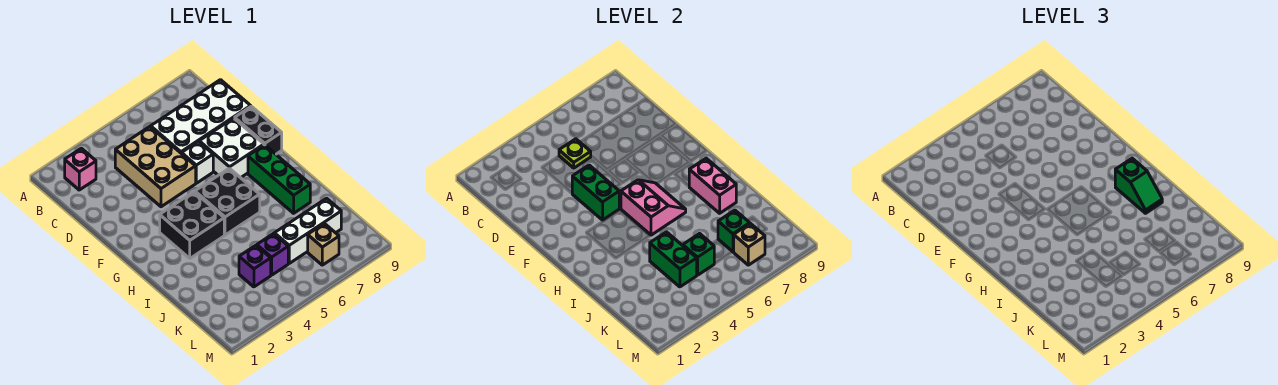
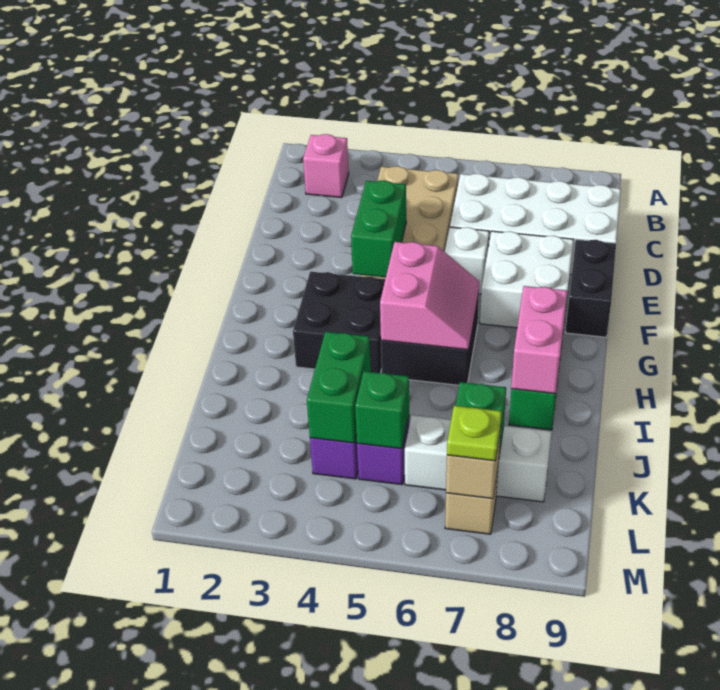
lime plate C5 level 2 -> lime plate L7 level 3
green slope H8:I8 level 3 top H -> none

